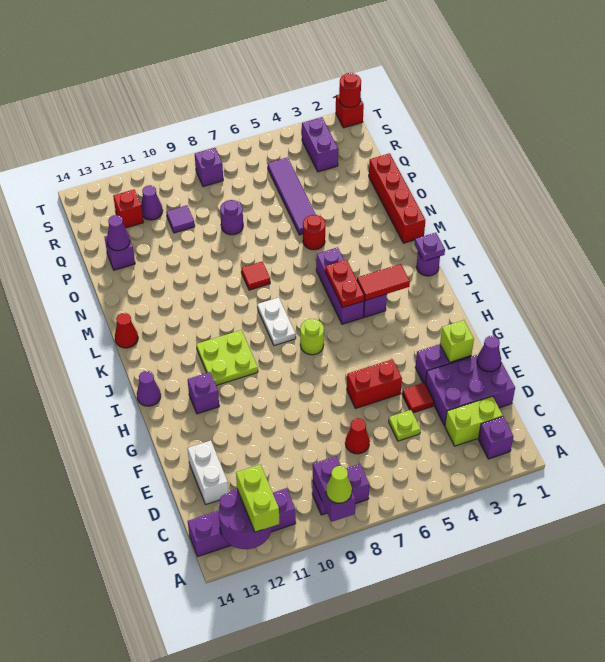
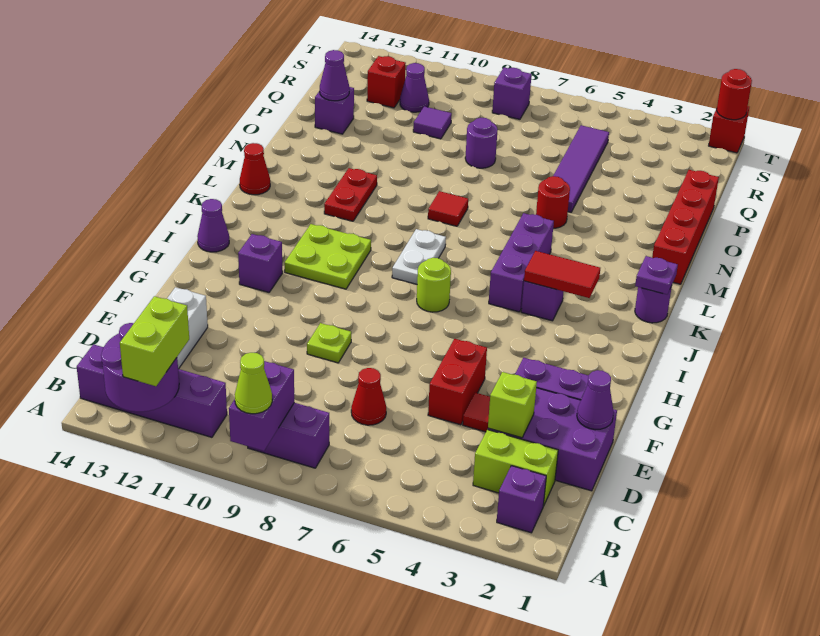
lime plate D5 level 1 -> lime plate F9 level 1
lime brick F2 level 2 -> lime brick D3 level 2
red brick F5:F6 level 1 -> red brick E5:F5 level 1
red plate J5:K5 level 2 -> red plate L11:M11 level 1
purple brick R3:S3 level 1 -> none

